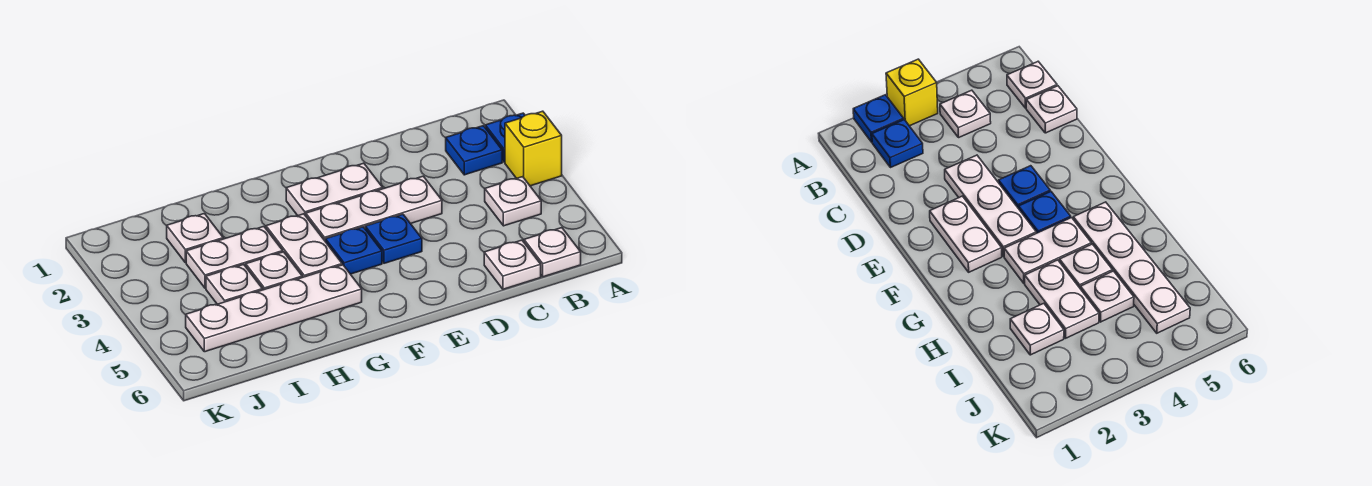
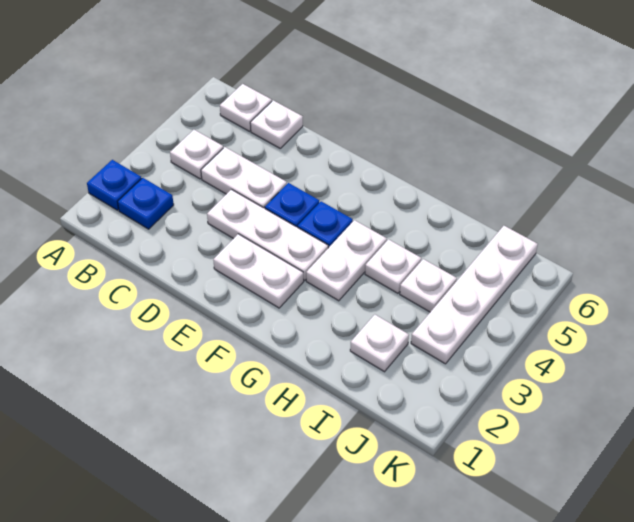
yellow brick A3 level 1 -> none
white plate G5:J5 level 1 -> white plate J3:J6 level 1
white plate H3:I3 level 1 -> white plate C4:D4 level 1

